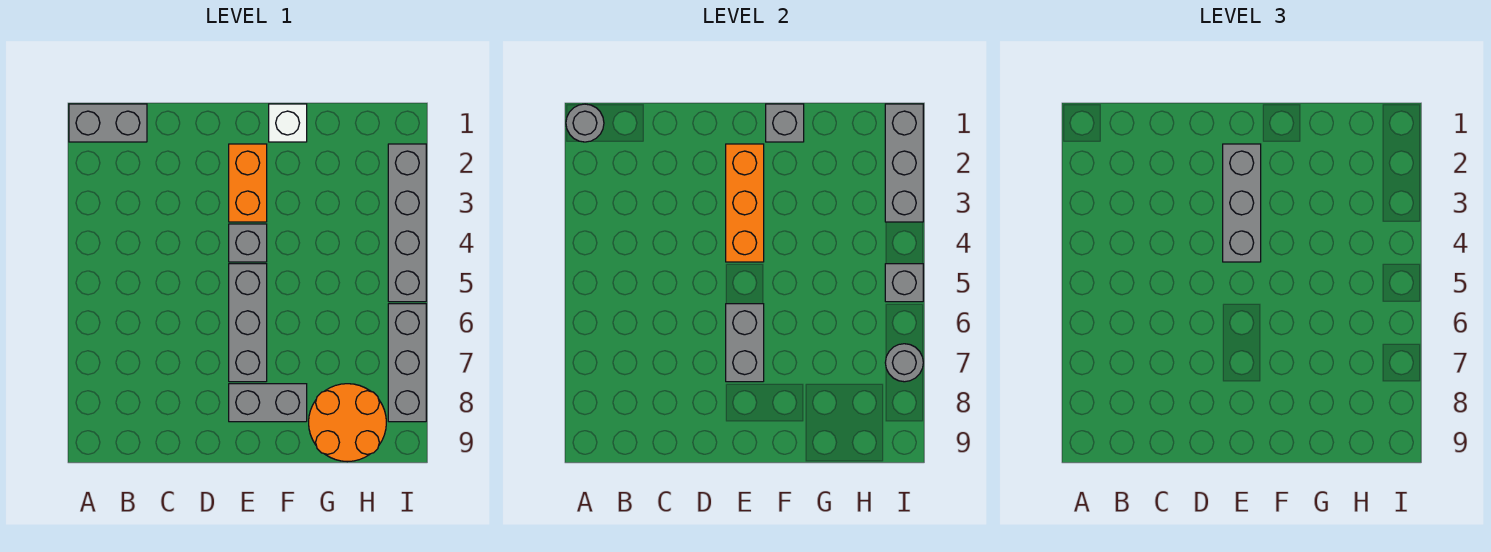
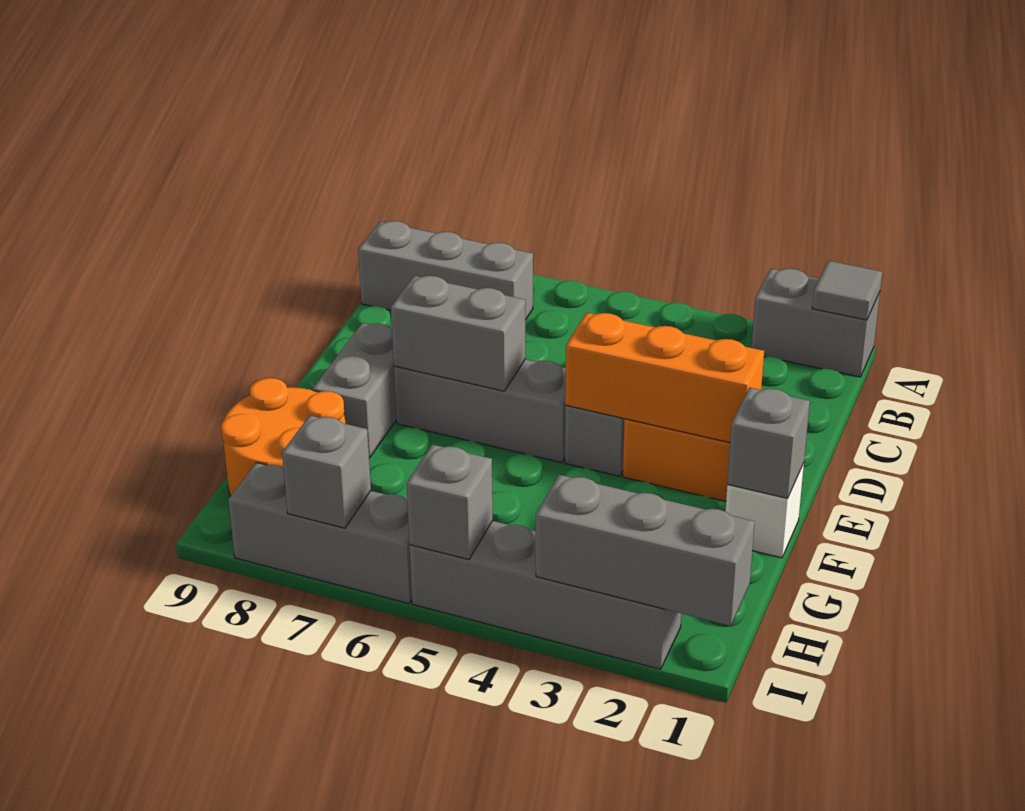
grey brick A1:B1 level 1 -> grey brick A1:A2 level 1
grey round brick A1 level 2 -> grey tile A1 level 2
grey brick E2:E4 level 3 -> grey brick B7:B9 level 1
grey round brick I7 level 2 -> grey brick I7 level 2

